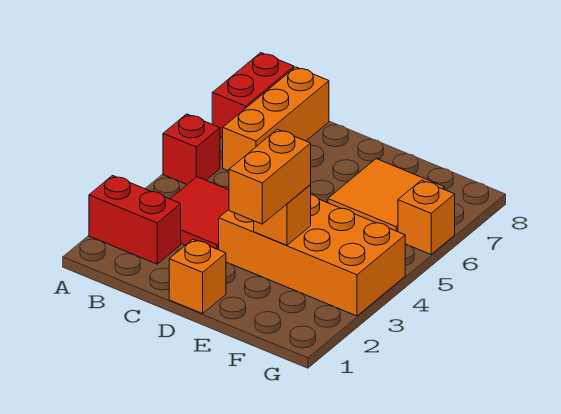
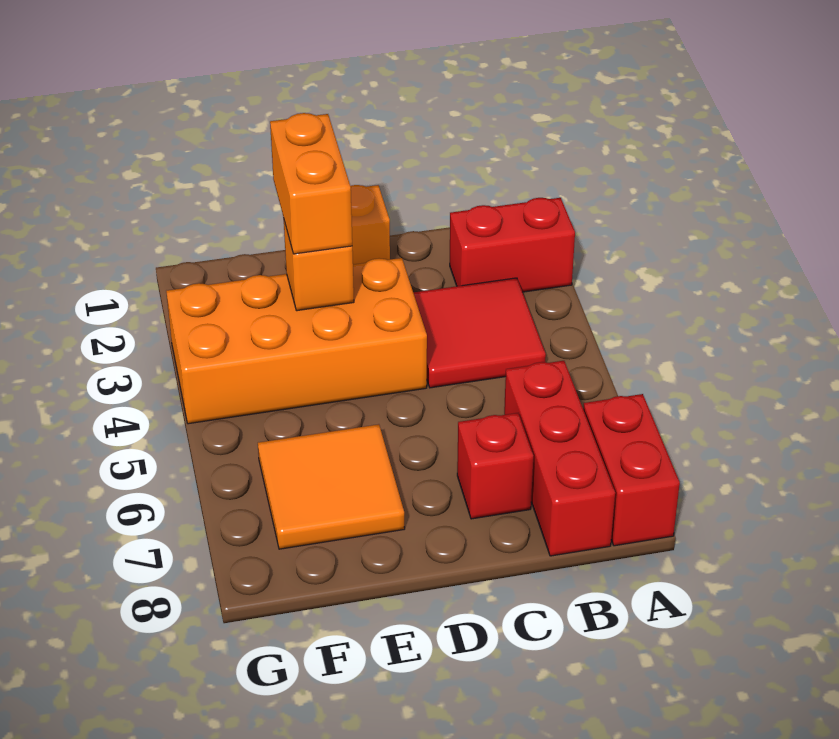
red brick A5 level 1 -> red brick C7 level 1
orange brick B6:B8 level 1 -> red brick B6:B8 level 1
orange brick G6 level 1 -> none

